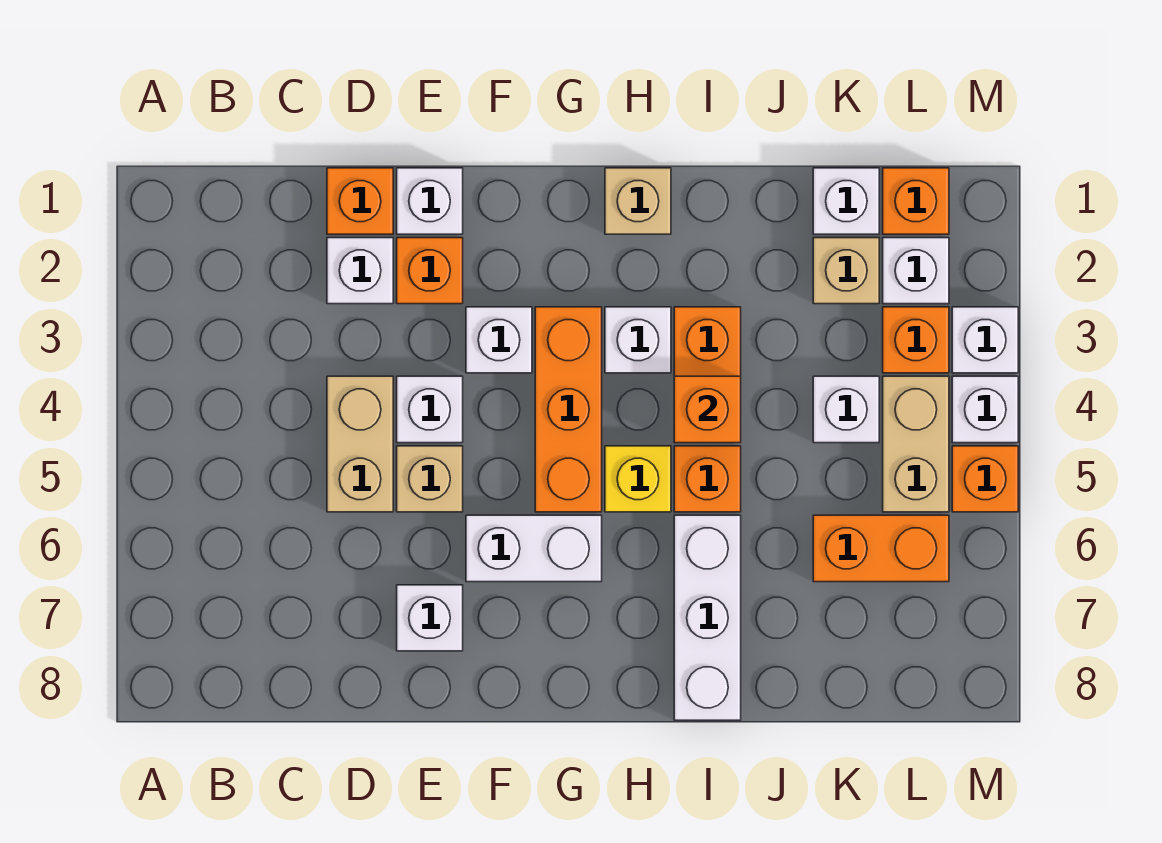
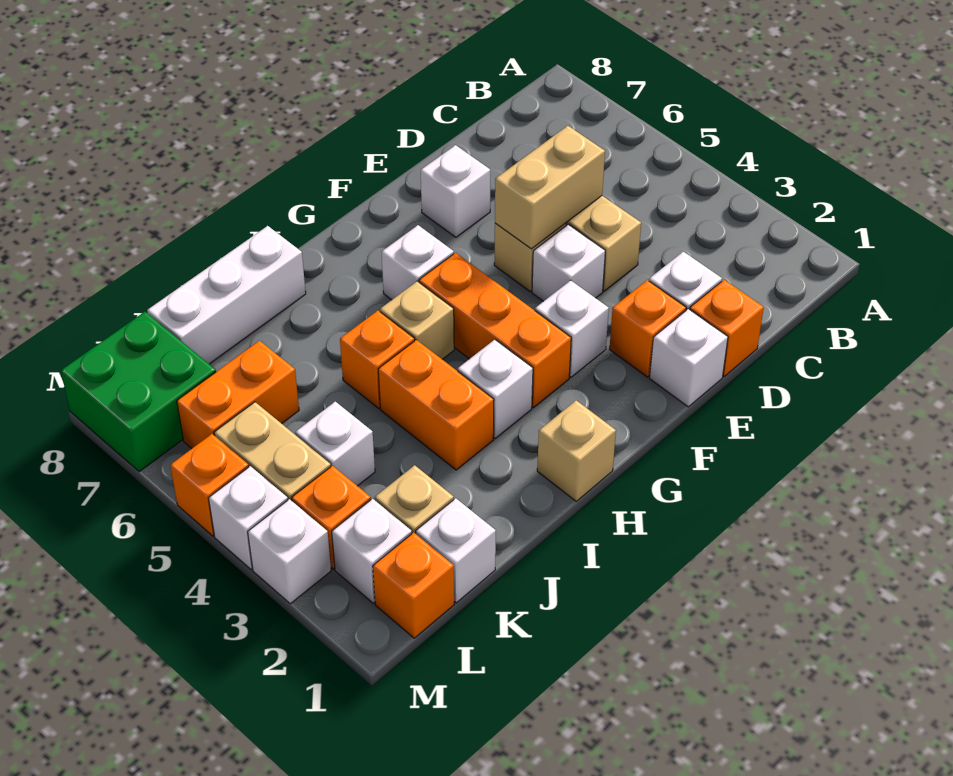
none -> tan brick D5:E5 level 2
white brick F6:G6 level 1 -> white brick G6 level 1
yellow brick H5 level 1 -> tan brick H5 level 1
orange brick I4 level 2 -> none
white brick I6:I8 level 1 -> white brick I8:K8 level 1
none -> green brick L7:M8 level 1

